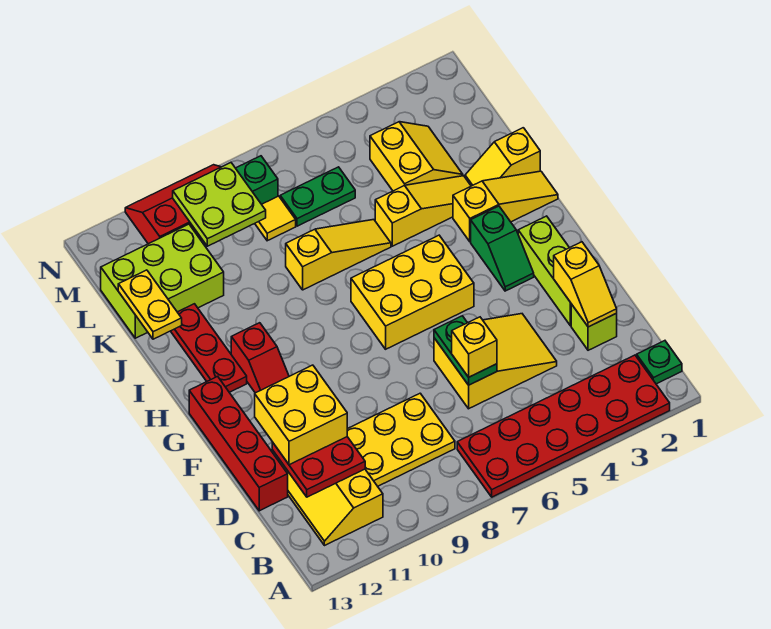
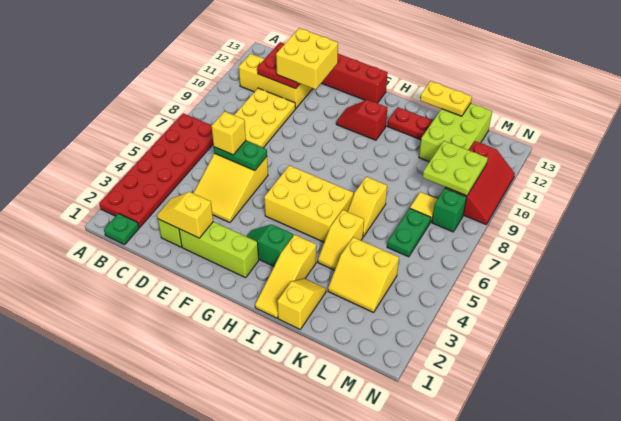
yellow brick G5:H7 level 1 -> yellow brick G5:I6 level 1
red plate H12:J12 level 1 -> red plate I12:J12 level 1
yellow slope J3:J5 level 1 top 5 -> yellow slope J4:J5 level 1 top 5
yellow slope J6:J8 level 1 top 8 -> yellow slope J6:J7 level 1 top 7

